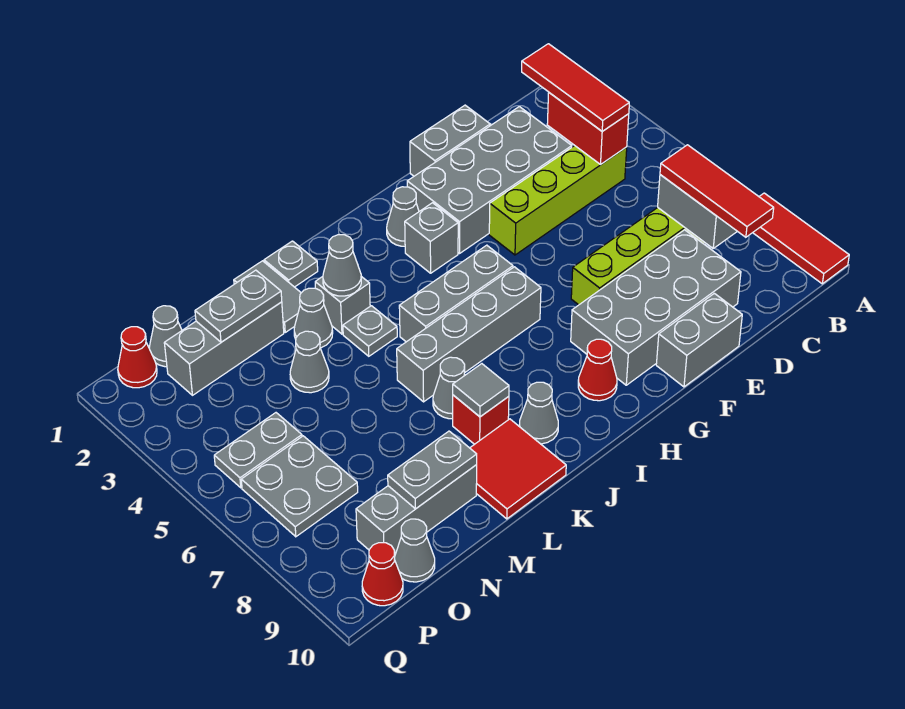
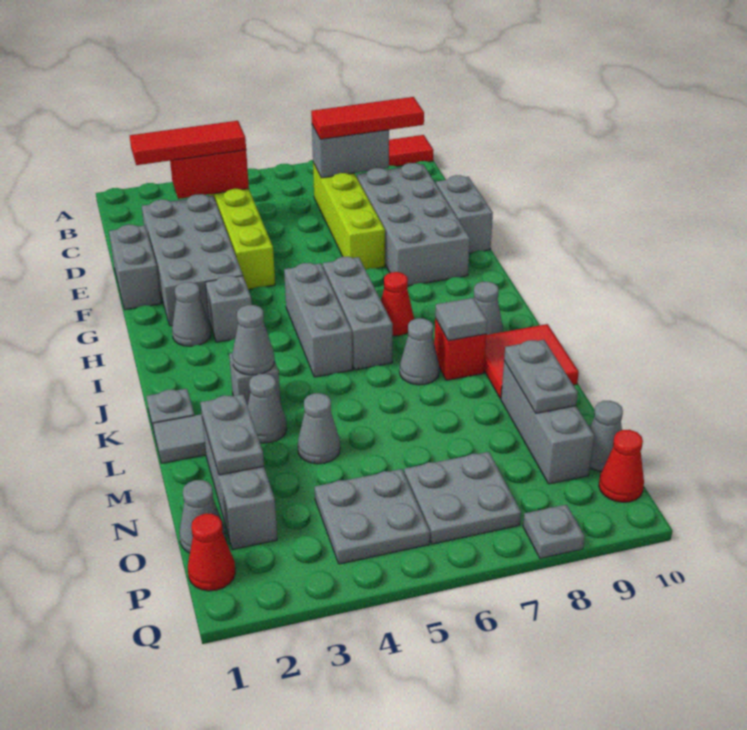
grey brick H6:K6 level 1 -> grey brick H6:J6 level 1
red cone H9 level 1 -> red cone I7 level 1
grey plate K4 level 1 -> grey plate Q8 level 1
grey plate O5:P5 level 1 -> grey plate O4:P5 level 1

